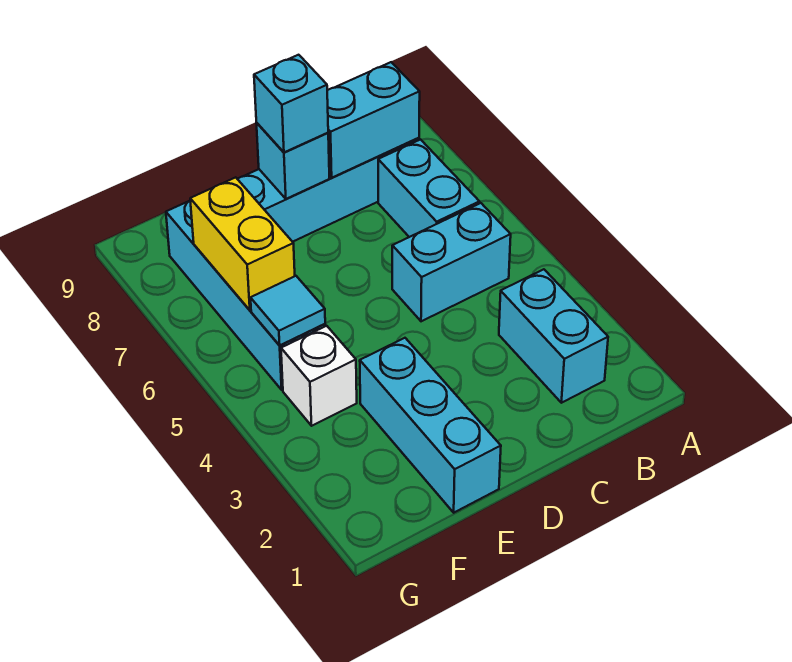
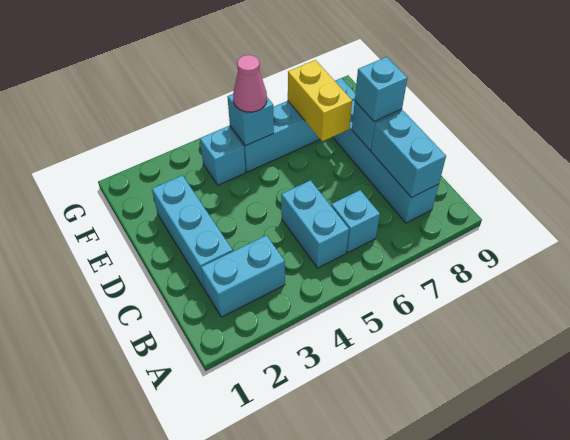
cyan brick B6:B7 level 1 -> cyan brick B6 level 1
cyan brick E1:E3 level 1 -> cyan brick C2:E2 level 1
white brick F4 level 1 -> cyan brick F4 level 1
cyan tile F5 level 2 -> cyan brick F5 level 2
none -> pink cone F5 level 3
yellow brick F6:F7 level 2 -> yellow brick E7:F7 level 2

